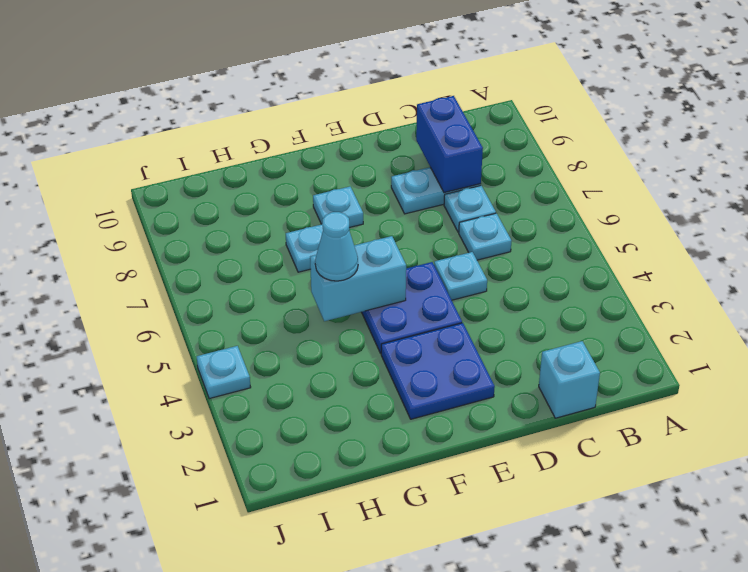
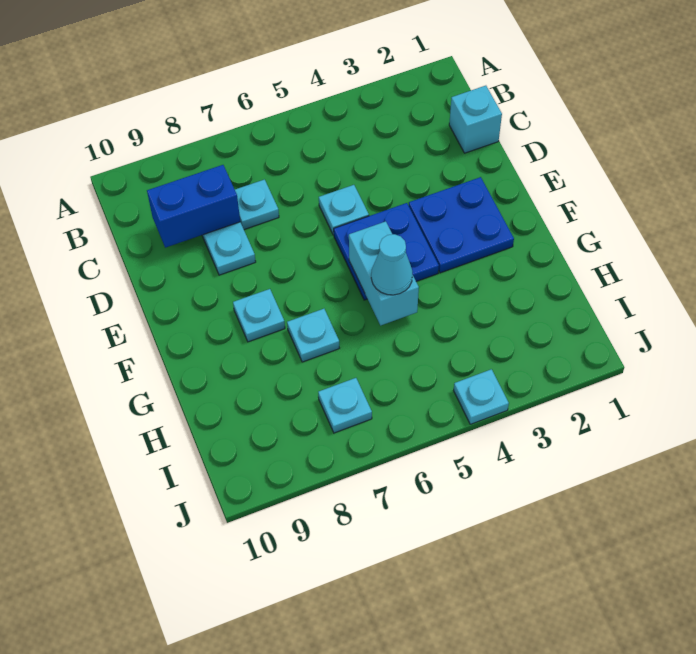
cyan plate C6 level 1 -> cyan plate I7 level 1

